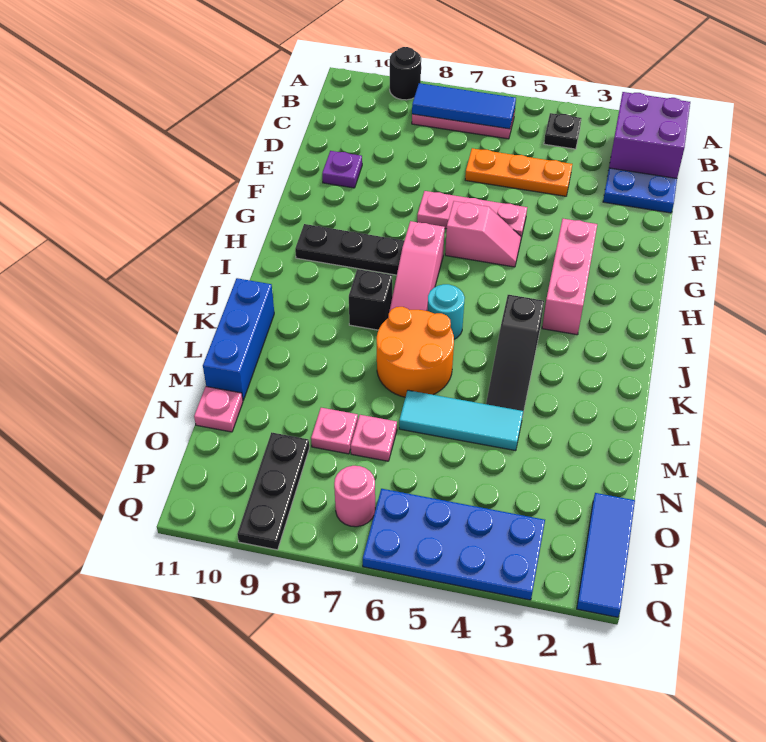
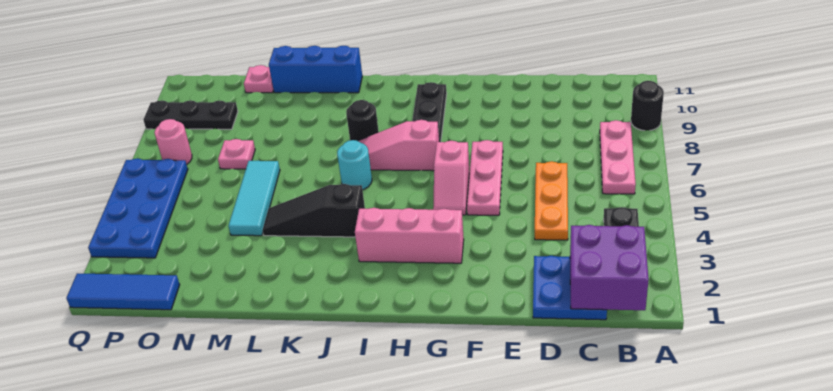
blue tile B6:B8 level 2 -> none
purple plate E10 level 1 -> none
black brick J8 level 1 -> black round brick J8 level 1
orange round brick K6:L7 level 1 -> none
pink plate N8 level 1 -> none

